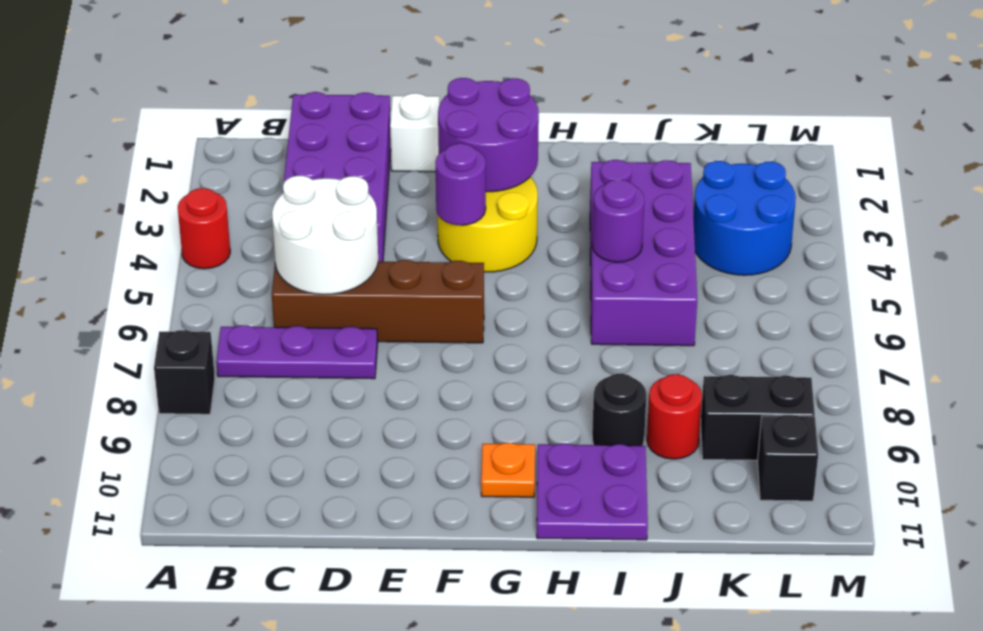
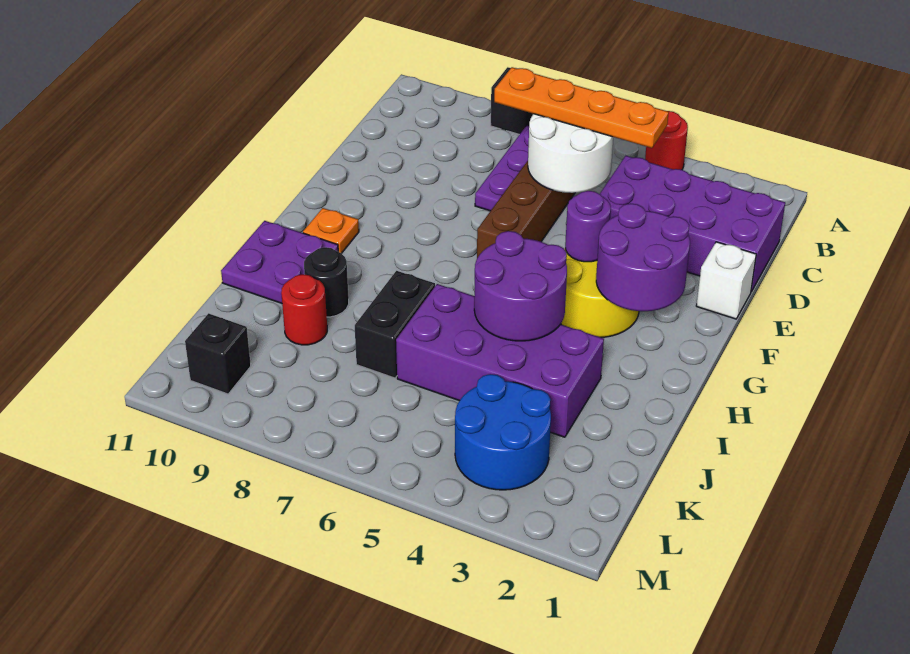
none -> orange plate C4:C7 level 3
purple round brick I5 level 2 -> purple round brick H4:I5 level 2
black brick K9:L9 level 1 -> black brick I7:J7 level 1

